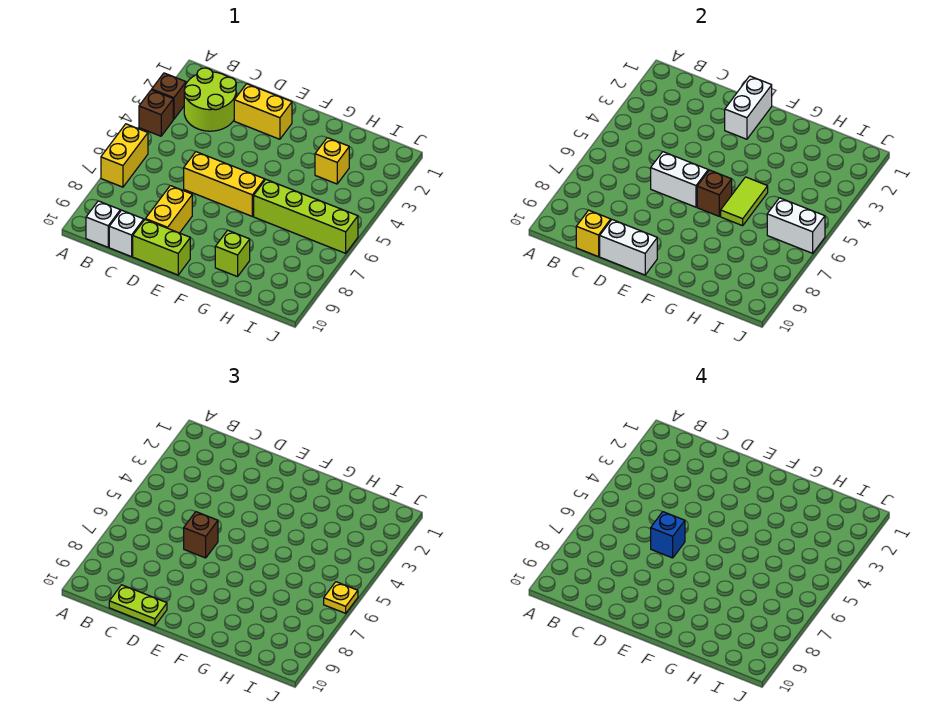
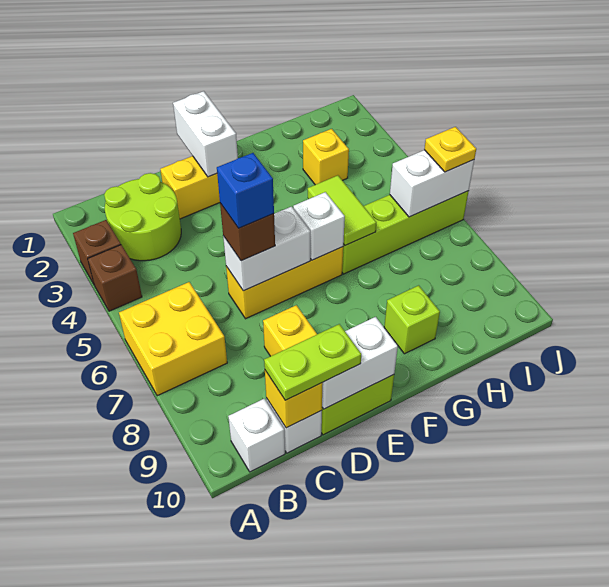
yellow brick A6:A7 level 1 -> yellow brick A6:B7 level 1
brown brick F6 level 2 -> white brick F6 level 2

